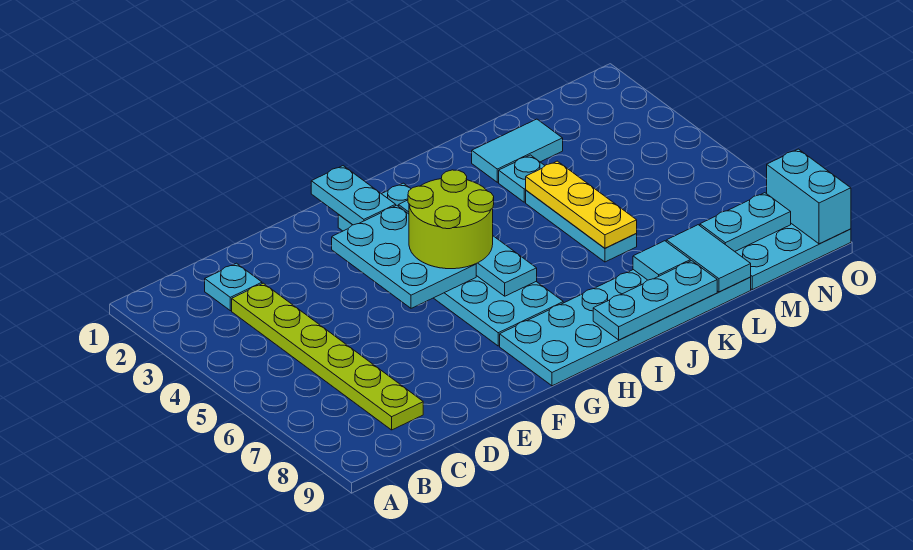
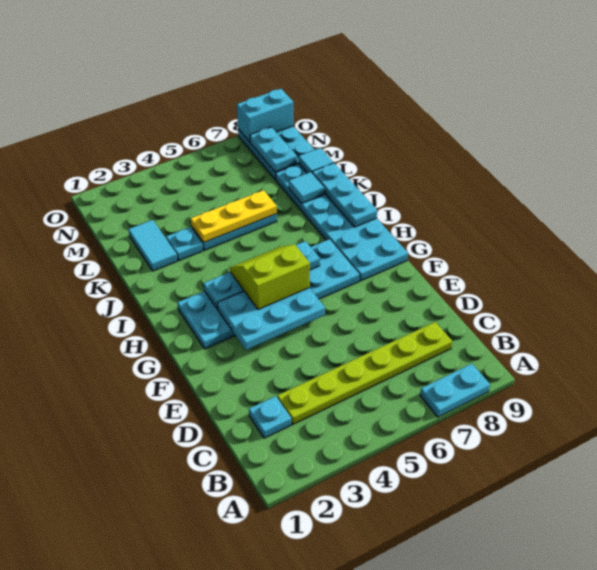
cyan plate G1:G2 level 2 -> cyan plate A7:A8 level 1
lime round brick G4:H5 level 3 -> lime slope G4:H5 level 3 top G
cyan tile L8:L9 level 2 -> cyan tile L9 level 2

